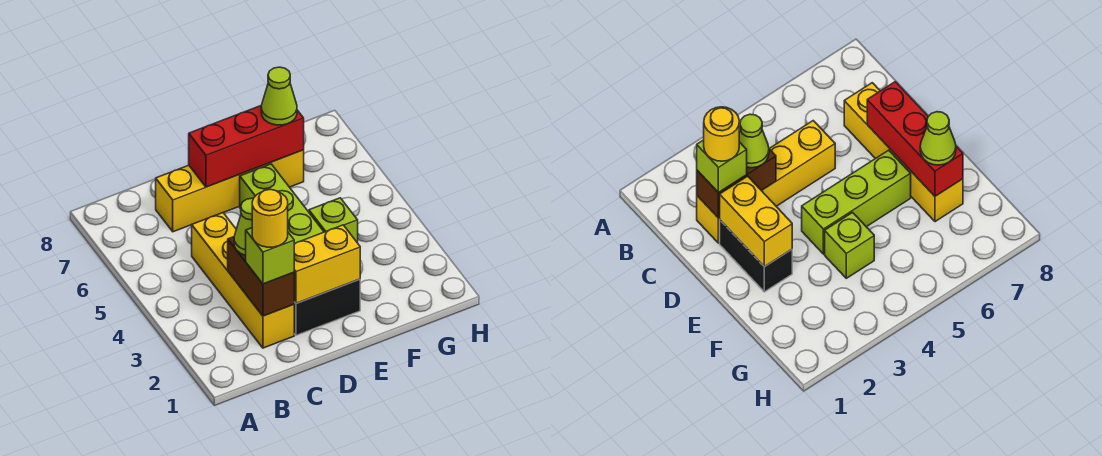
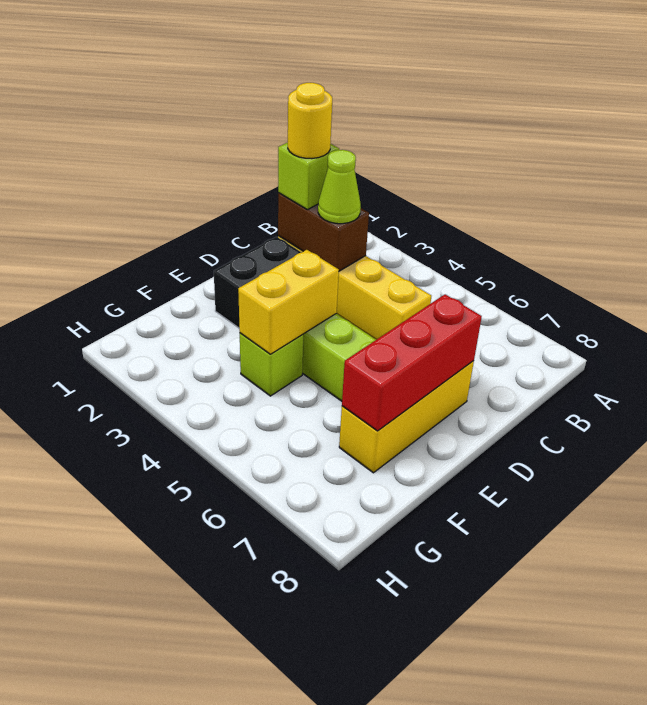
yellow brick C7:F7 level 1 -> yellow brick D7:F7 level 1
yellow brick D2:E2 level 2 -> yellow brick E4:F4 level 2
lime cone F7 level 3 -> none

